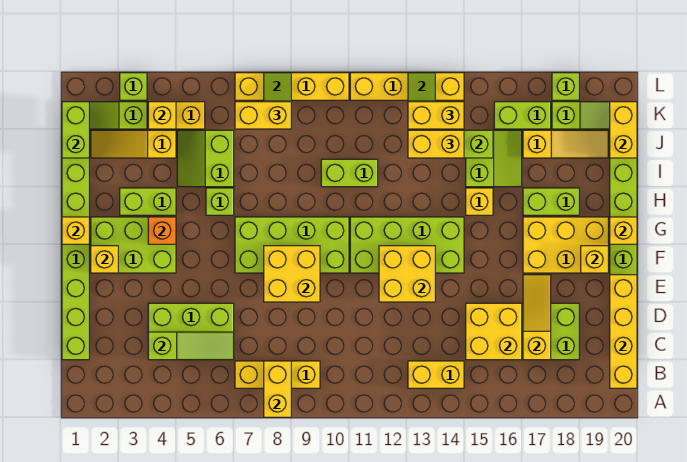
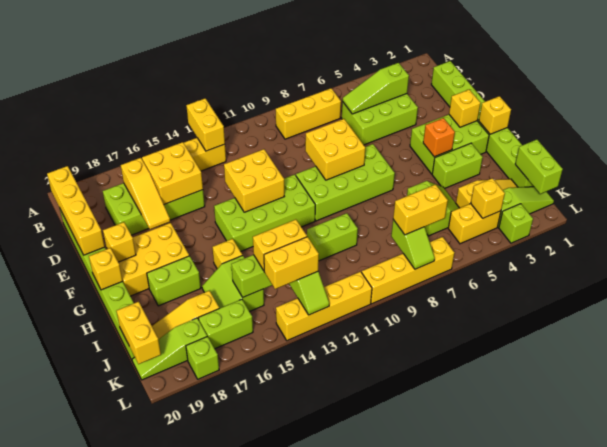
yellow brick A8:B8 level 2 -> yellow brick A13:B13 level 2
lime brick H6 level 1 -> none

